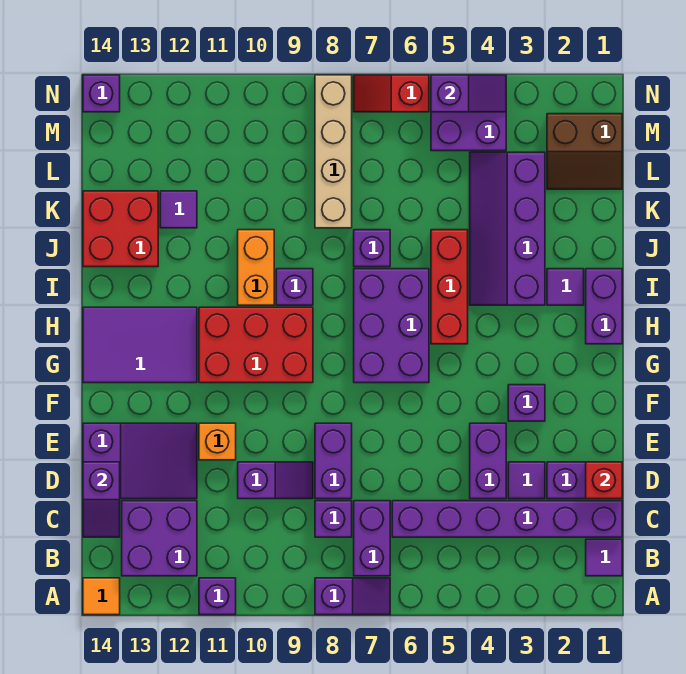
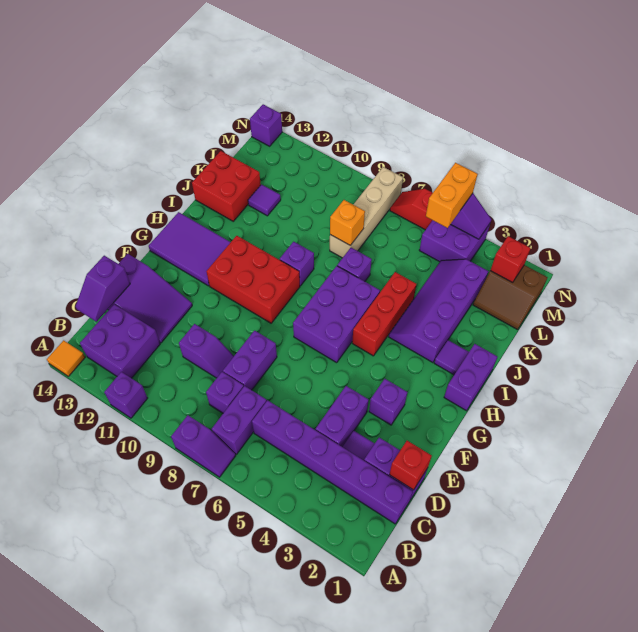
purple tile B1 level 1 -> none
orange brick E11 level 1 -> orange brick K8 level 2
orange brick I10:J10 level 1 -> orange brick M5:N5 level 3
none -> red brick M2 level 2

